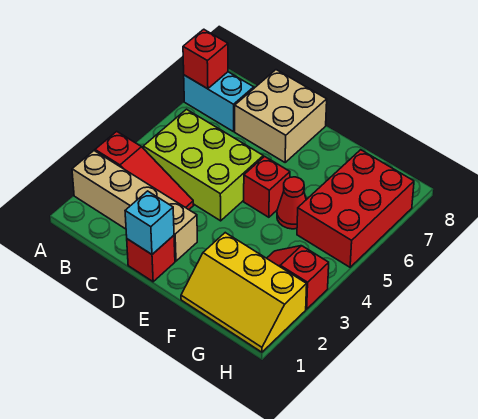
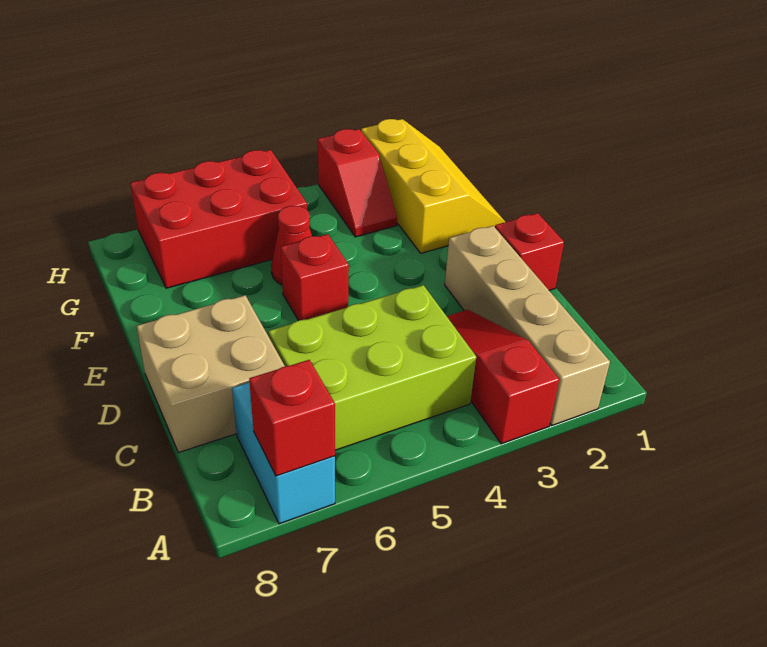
lime brick B4:D5 level 1 -> lime brick B4:C6 level 1
cyan brick D1 level 2 -> none

